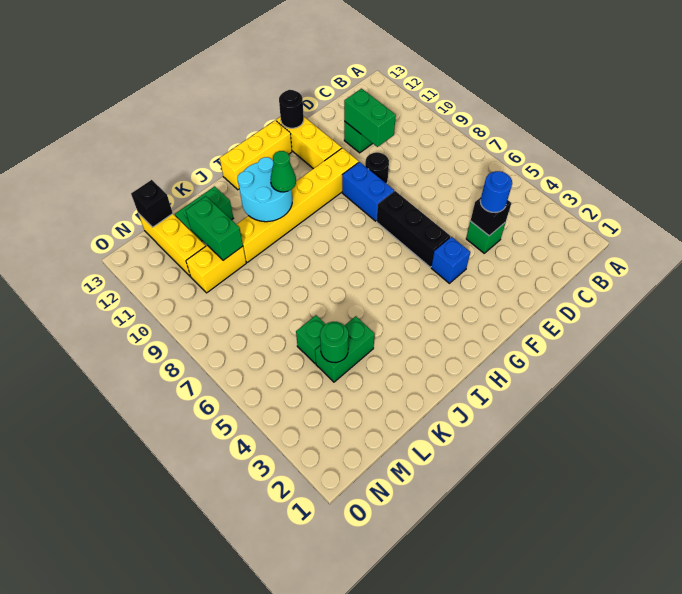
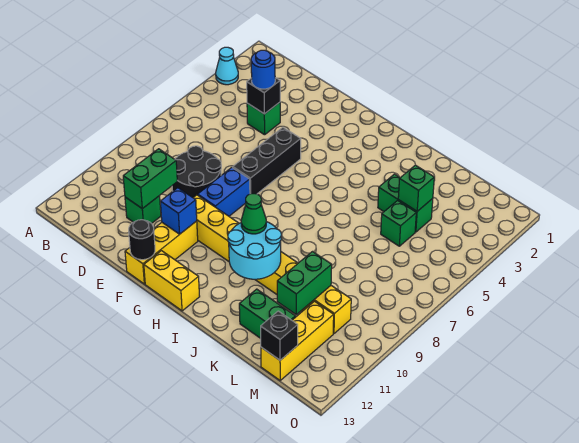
none -> cyan cone A3 level 1
black round brick E9 level 1 -> black round brick D8:E9 level 1
blue brick F4 level 1 -> blue brick F11 level 2
yellow brick G13:I13 level 1 -> yellow brick G13:H13 level 1
green round brick L4 level 2 -> green brick L4 level 2

